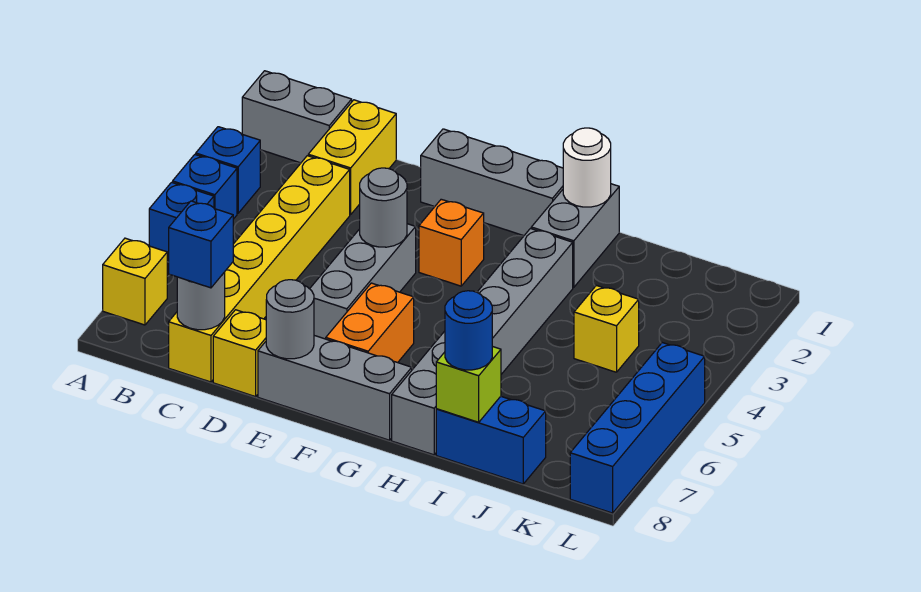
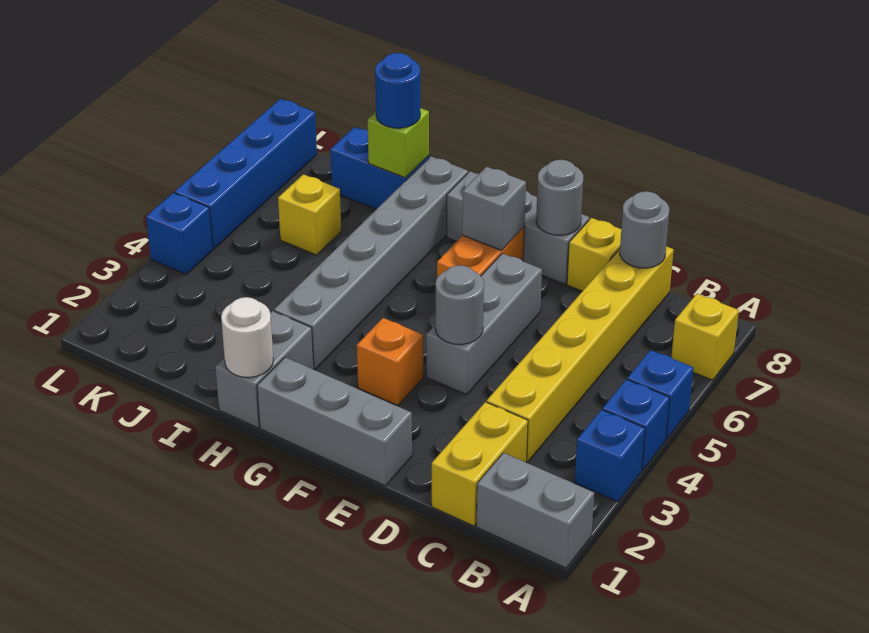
blue brick C8 level 3 -> blue brick L4 level 1
none -> grey brick F7 level 2
yellow brick J4 level 1 -> yellow brick J6 level 1

